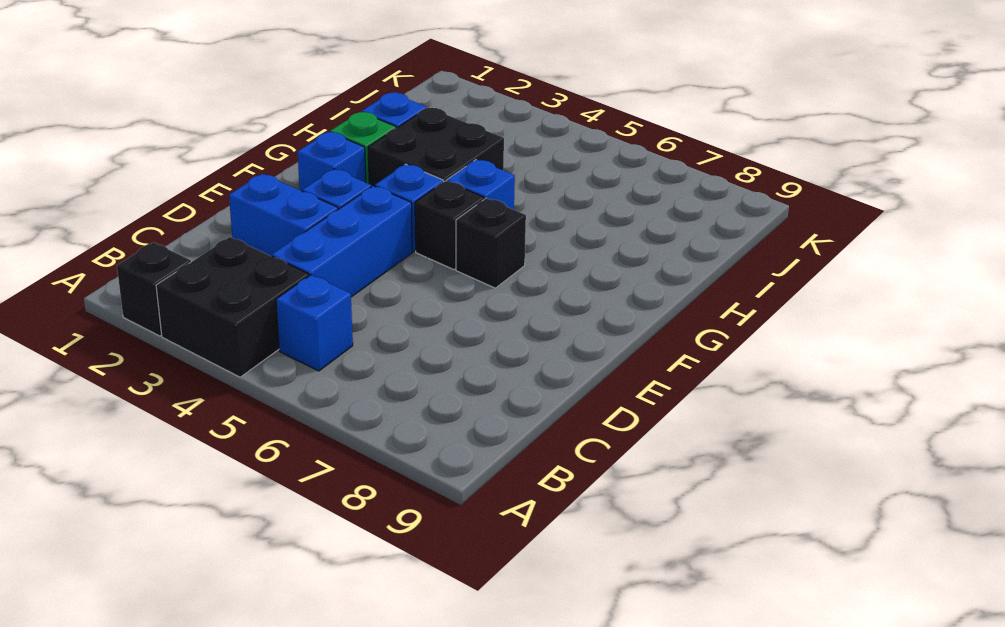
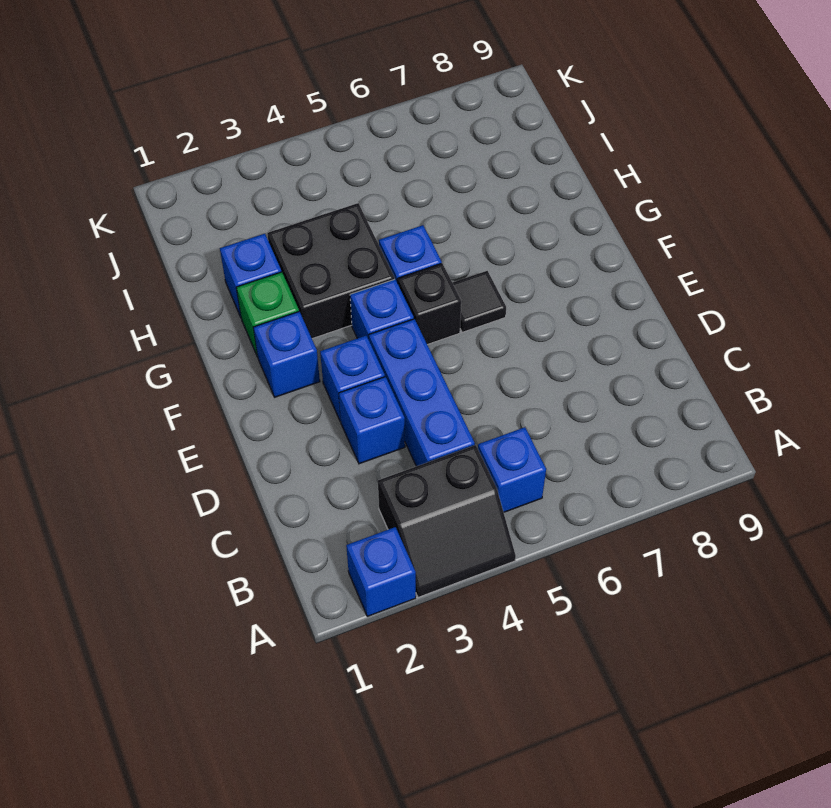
black brick A2 level 1 -> blue brick A2 level 1
black brick A3:B4 level 1 -> black slope A3:B4 level 1 top B
blue brick D2:D3 level 1 -> blue brick D3 level 1
black brick F6 level 1 -> black tile F6 level 1

